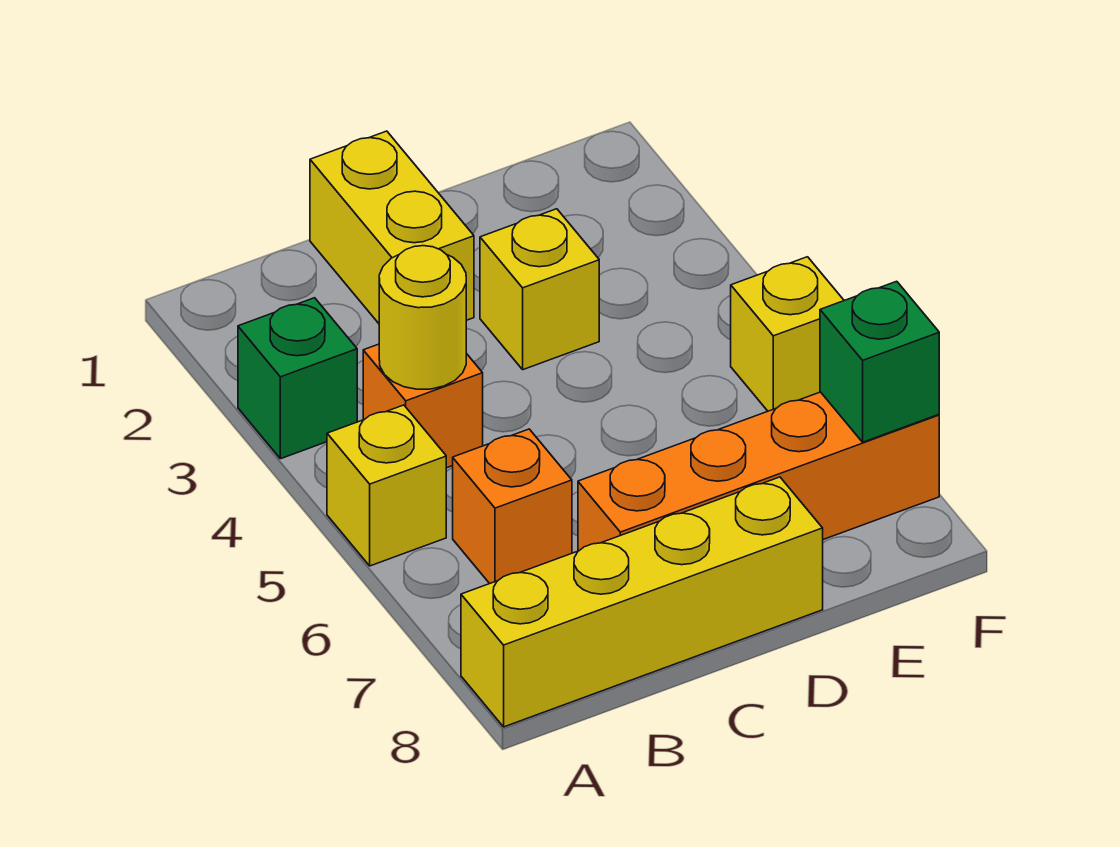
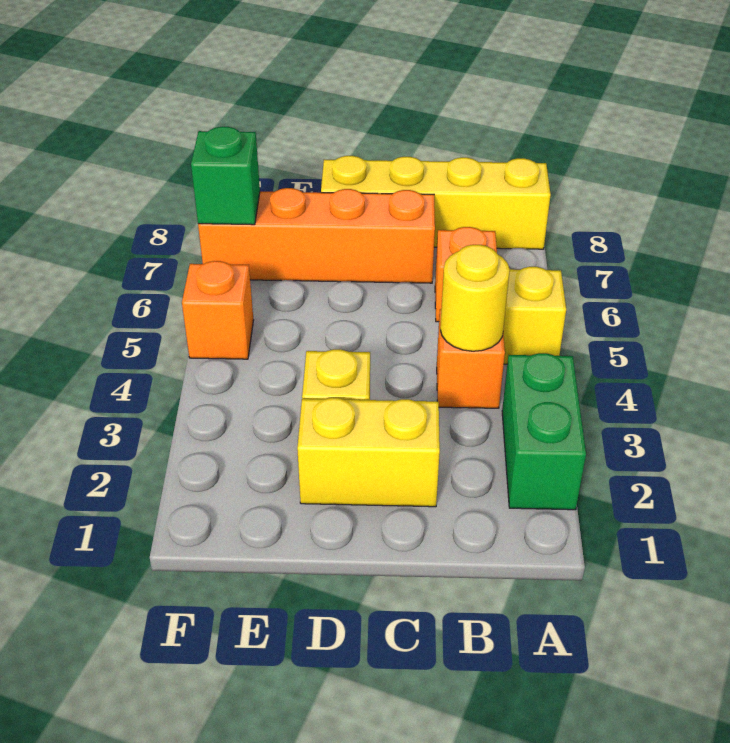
green brick A3 level 1 -> green brick A2:A3 level 1
yellow brick C1:C2 level 1 -> yellow brick C2:D2 level 1
yellow brick F5 level 1 -> orange brick F5 level 1

